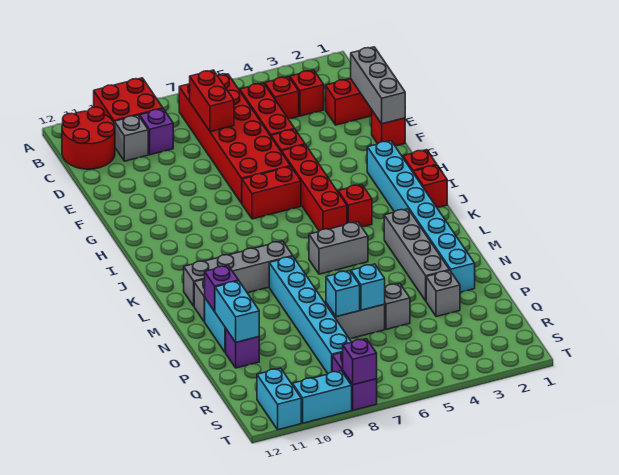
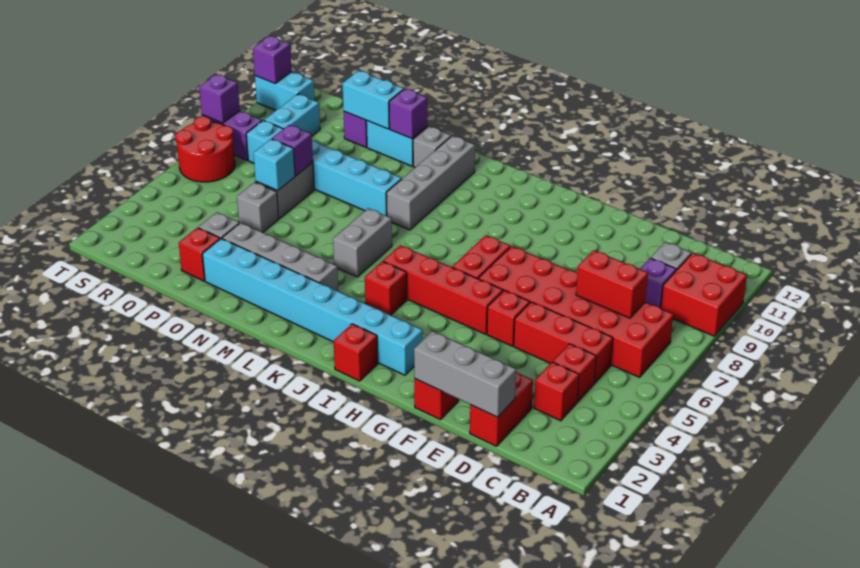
red round brick B11:C12 level 1 -> red round brick S6:T7 level 1
red brick J1 level 1 -> red brick P2 level 1
cyan brick P7 level 2 -> purple brick P7 level 2
cyan brick T9:T10 level 1 -> cyan brick R9:R10 level 1
none -> purple brick T11 level 2

